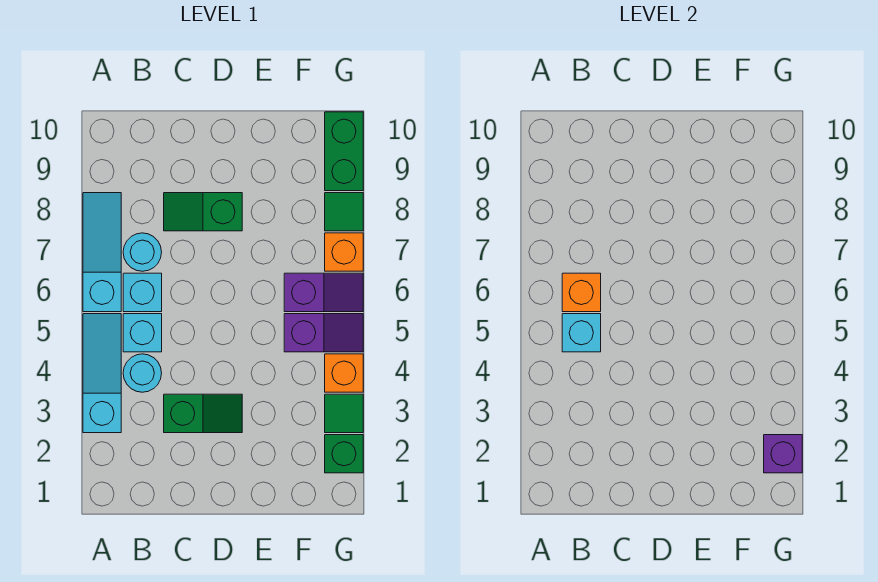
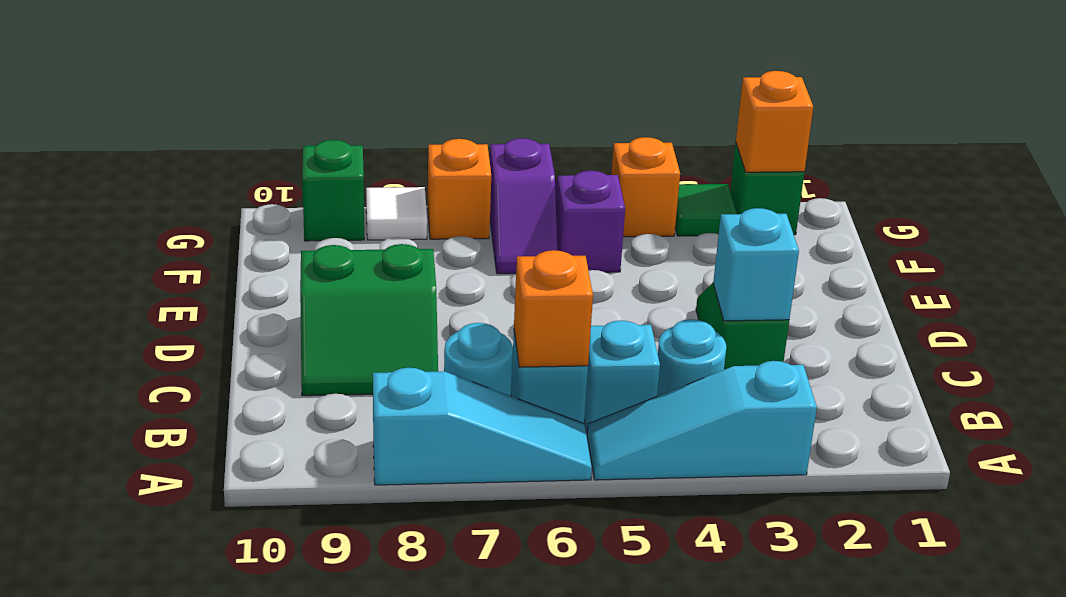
cyan slope A6:A8 level 1 top 6 -> cyan slope A6:A8 level 1 top 8
cyan brick B5 level 2 -> cyan brick C3 level 2
green slope C8:D8 level 1 top D -> green slope C8:D9 level 1 top D
purple slope F6:G6 level 1 top F -> purple slope F6:G6 level 1 top G
purple brick G2 level 2 -> orange brick G2 level 2
green tile G8 level 1 -> white tile G8 level 1
green brick G9:G10 level 1 -> green brick G9 level 1

